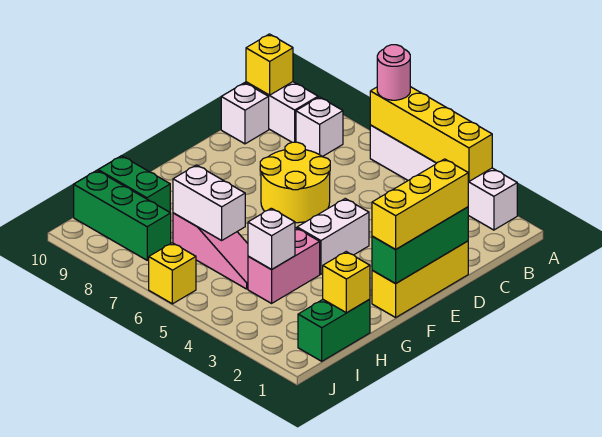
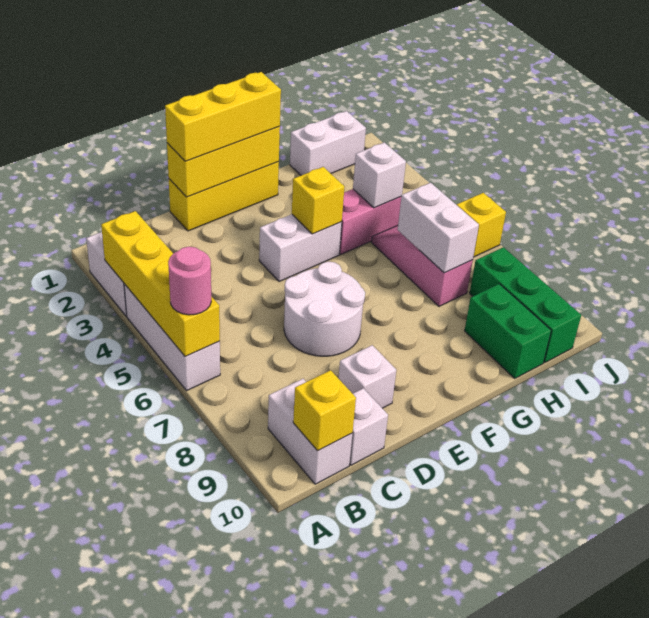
white brick B8 level 1 -> white brick D9 level 1
green brick D1:F1 level 2 -> yellow brick D1:F1 level 2
yellow round brick D6:E7 level 1 -> white round brick D6:E7 level 1
green brick H1:I1 level 1 -> white brick H1:I1 level 1
yellow brick H1 level 2 -> yellow brick F4 level 2

